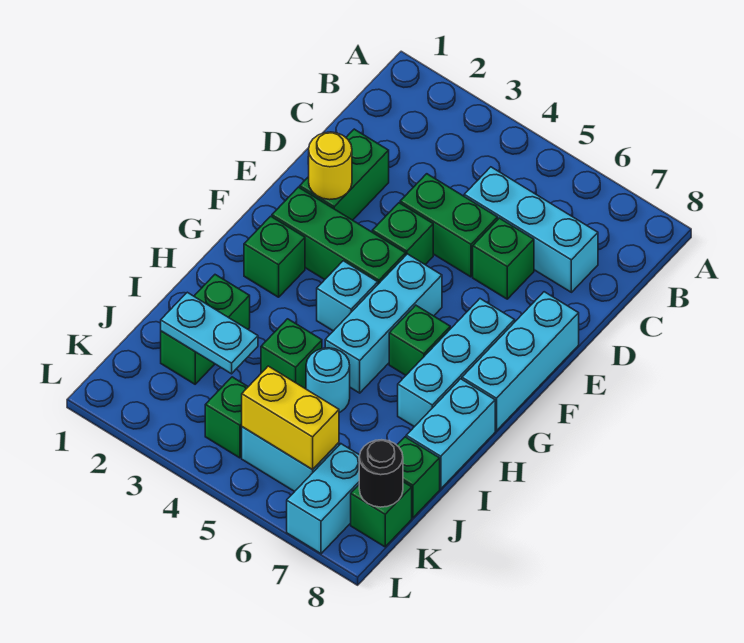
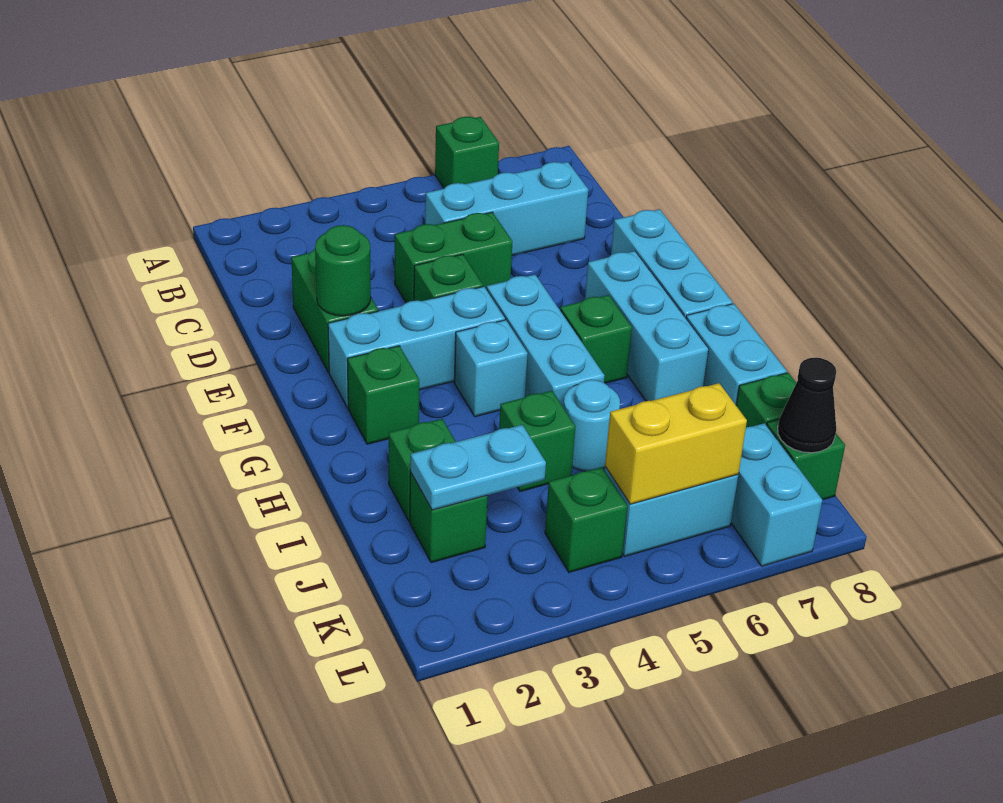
green brick D6 level 1 -> green brick A6 level 1
yellow round brick E2 level 2 -> green round brick E2 level 2
green brick F2:F4 level 1 -> cyan brick F2:F4 level 1
black round brick K8 level 2 -> black cone K8 level 2

